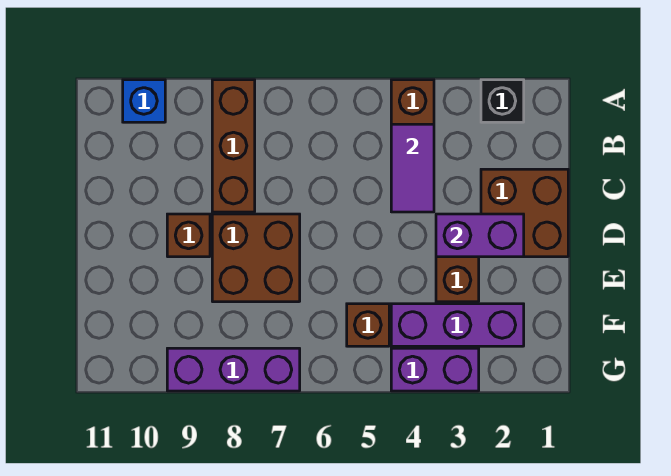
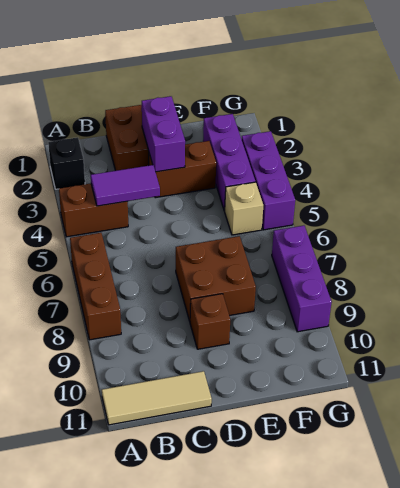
brown brick A8:C8 level 1 -> brown brick A6:A8 level 1
blue brick A10 level 1 -> none
none -> tan tile A11:C11 level 1
brown brick F5 level 1 -> tan brick F5 level 1
purple brick G3:G4 level 1 -> purple brick G3:G5 level 1

